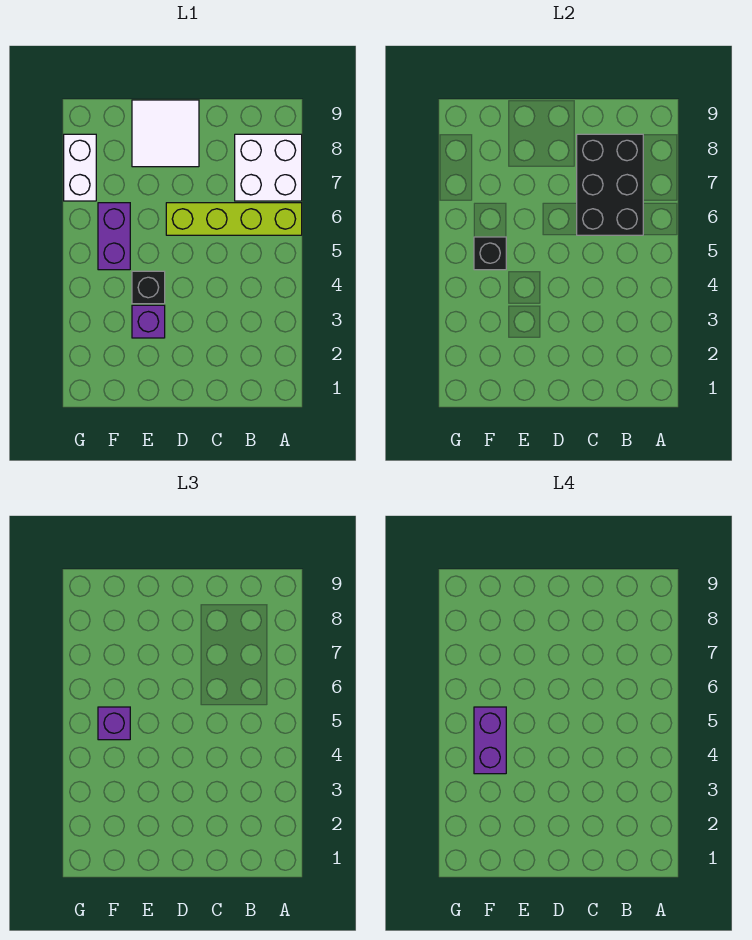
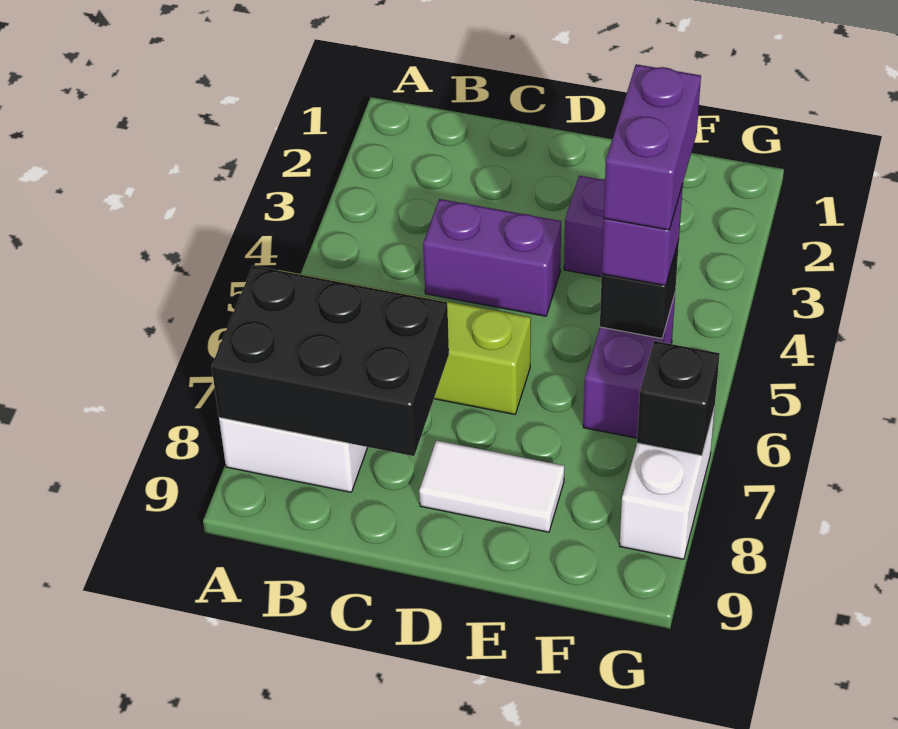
black brick B6:C8 level 2 -> black brick A7:C8 level 2
none -> purple brick C4:D4 level 1
white tile D8:E9 level 1 -> white tile D8:E8 level 1
black brick E4 level 1 -> black brick G7 level 2

